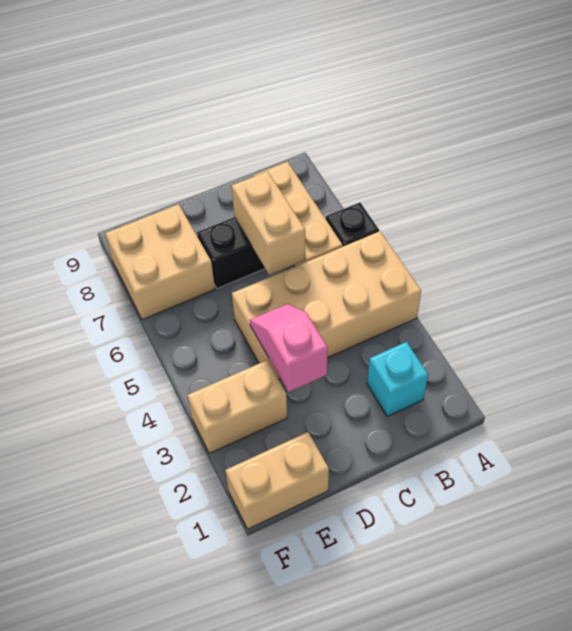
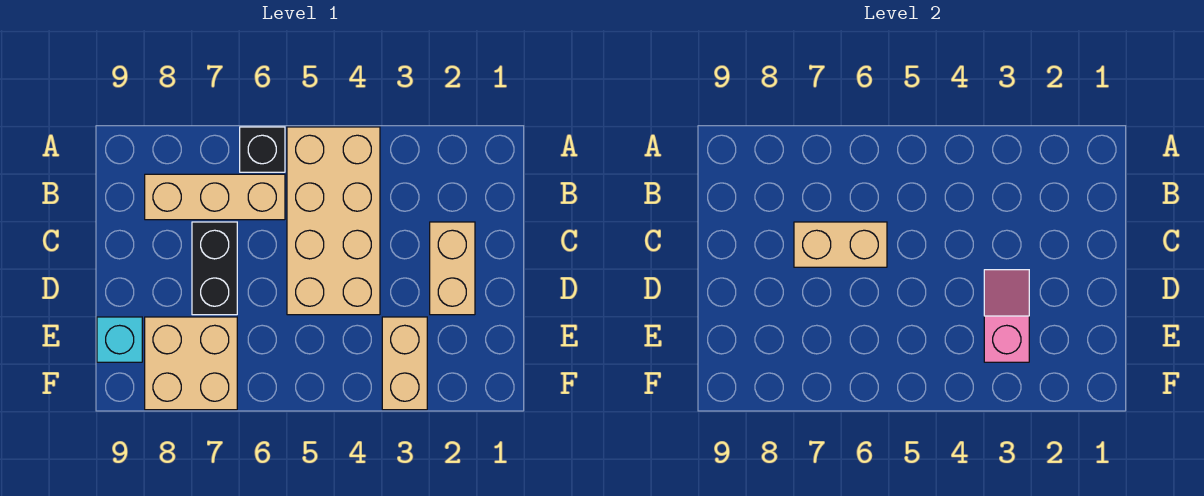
cyan brick B2 level 1 -> cyan brick E9 level 1
pink slope D3:D4 level 2 top 3 -> pink slope D3:E3 level 2 top E
tan brick E1:F1 level 1 -> tan brick C2:D2 level 1

